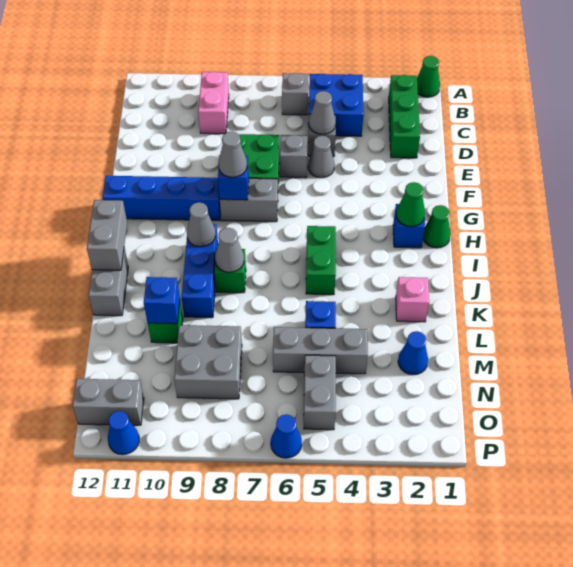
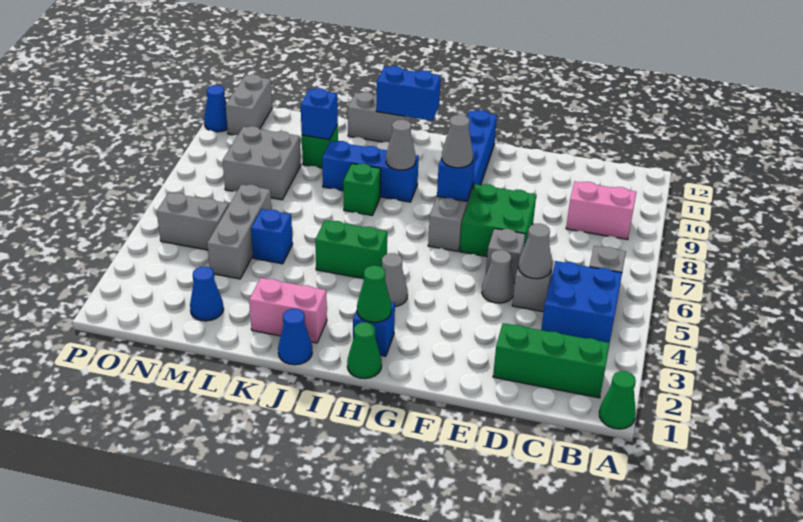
grey brick I12:J12 level 2 -> blue brick I12:J12 level 2
grey cone J8 level 2 -> grey cone H4 level 1
pink brick K2 level 1 -> pink brick J2:K2 level 1
blue cone P6 level 1 -> blue cone J1 level 1

